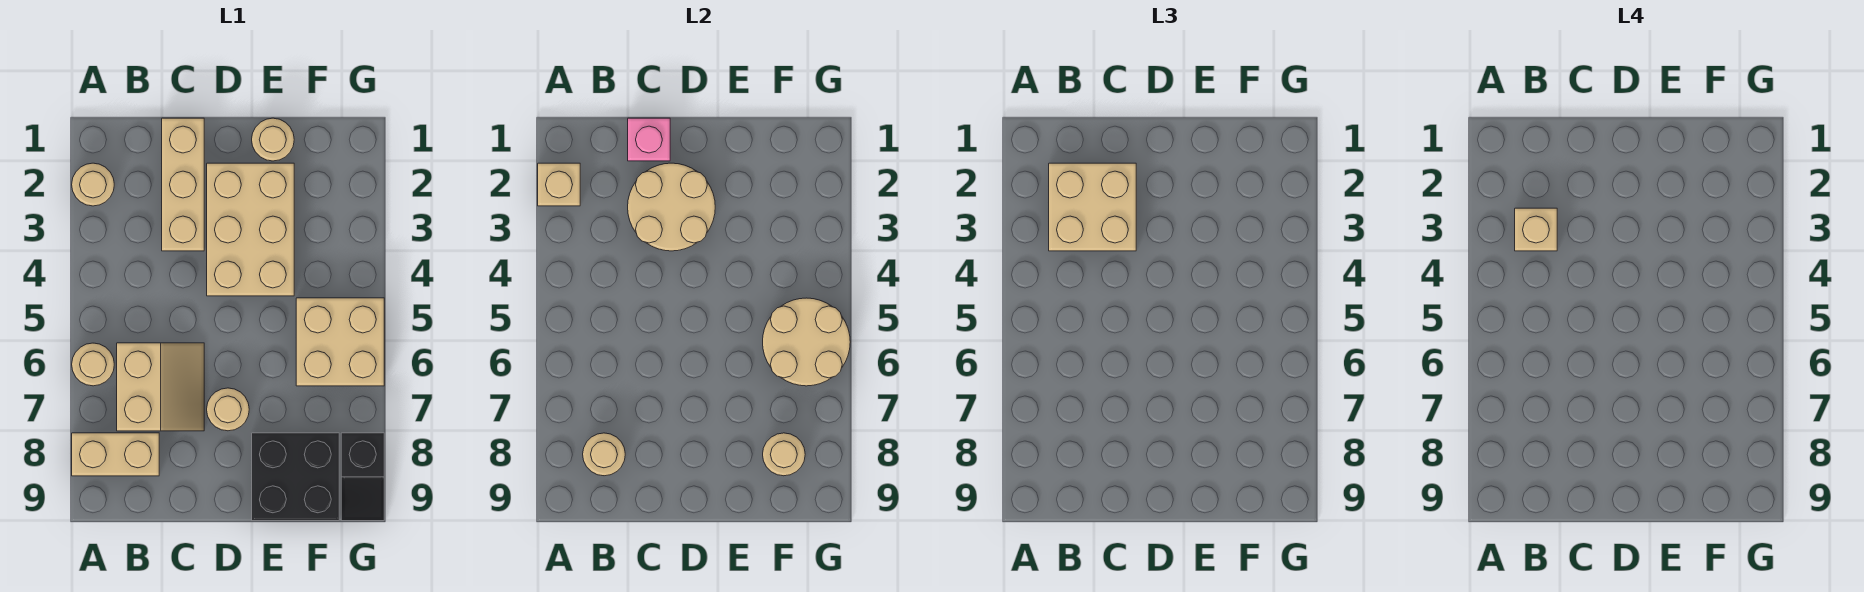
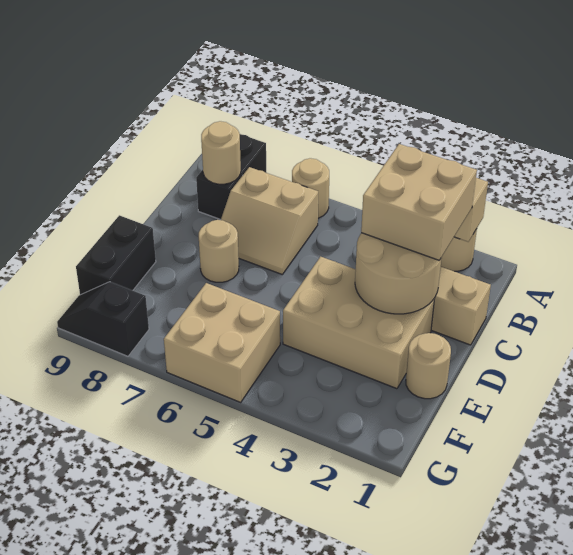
tan brick A8:B8 level 1 -> black brick A8:B8 level 1
tan brick B3 level 4 -> none
pink brick C1 level 2 -> none
black brick E8:F9 level 1 -> black brick E9:F9 level 1
tan round brick F5:G6 level 2 -> none
tan round brick F8 level 2 -> none

